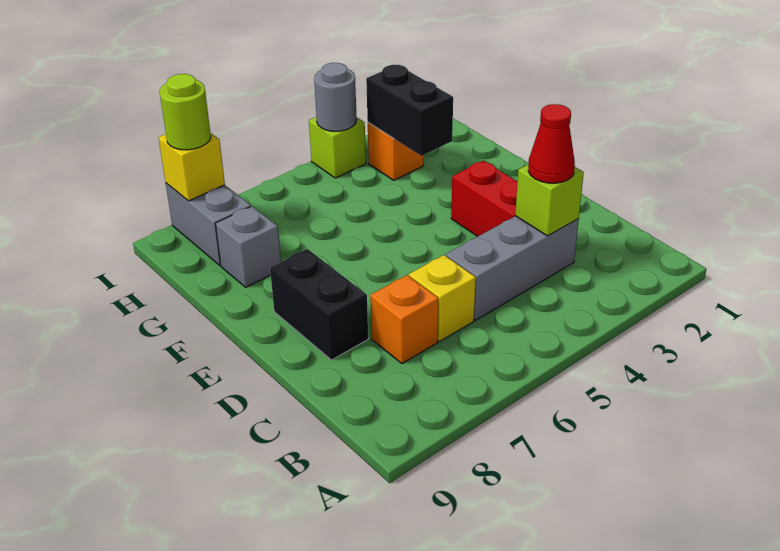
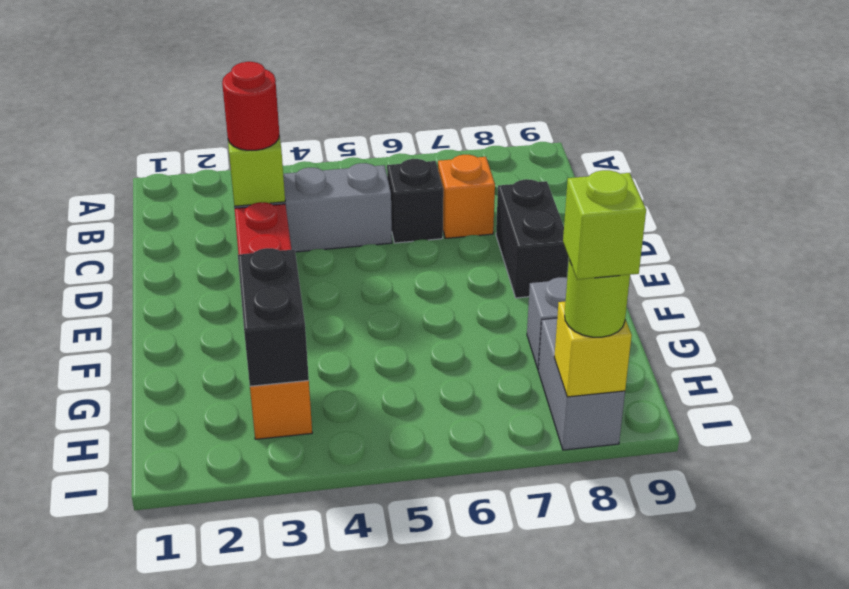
red cone C3 level 3 -> red round brick C3 level 3
yellow brick C6 level 1 -> black brick C6 level 1
lime brick I4 level 1 -> lime brick I8 level 4
grey round brick I4 level 2 -> none

